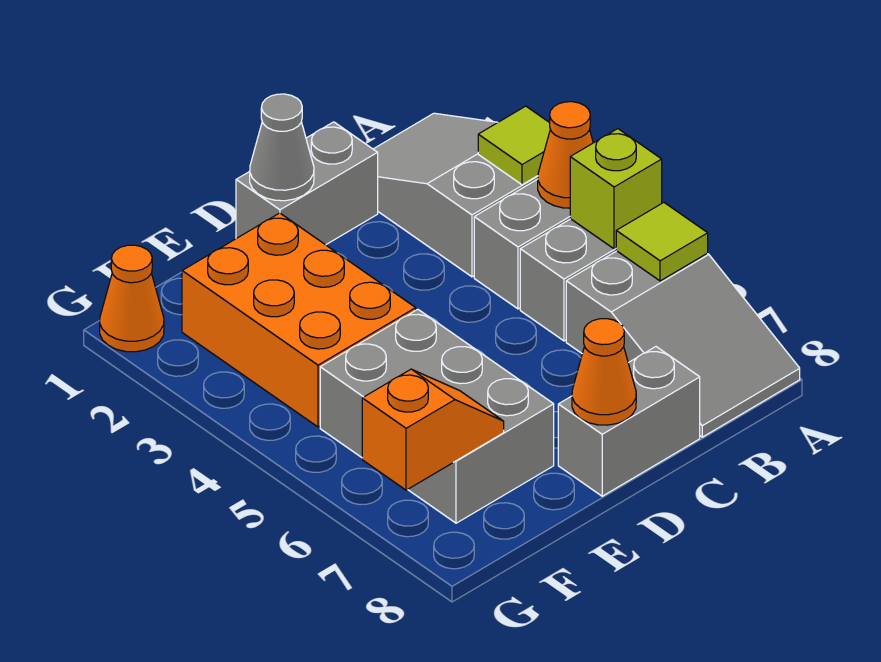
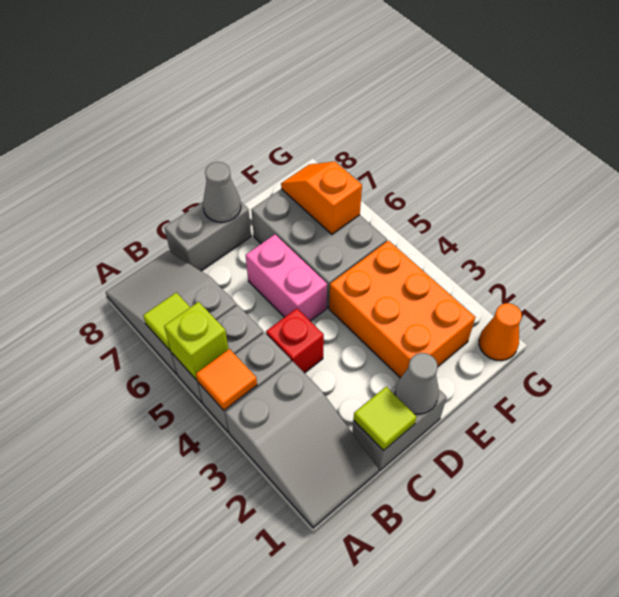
lime tile A3 level 2 -> lime tile C1 level 2
orange cone A4 level 2 -> orange tile A4 level 2
none -> red brick C4 level 1
none -> pink brick D5:D6 level 1
orange cone D8 level 2 -> grey cone D8 level 2
orange slope F7:G7 level 2 top G -> orange slope F6:F7 level 2 top 6

